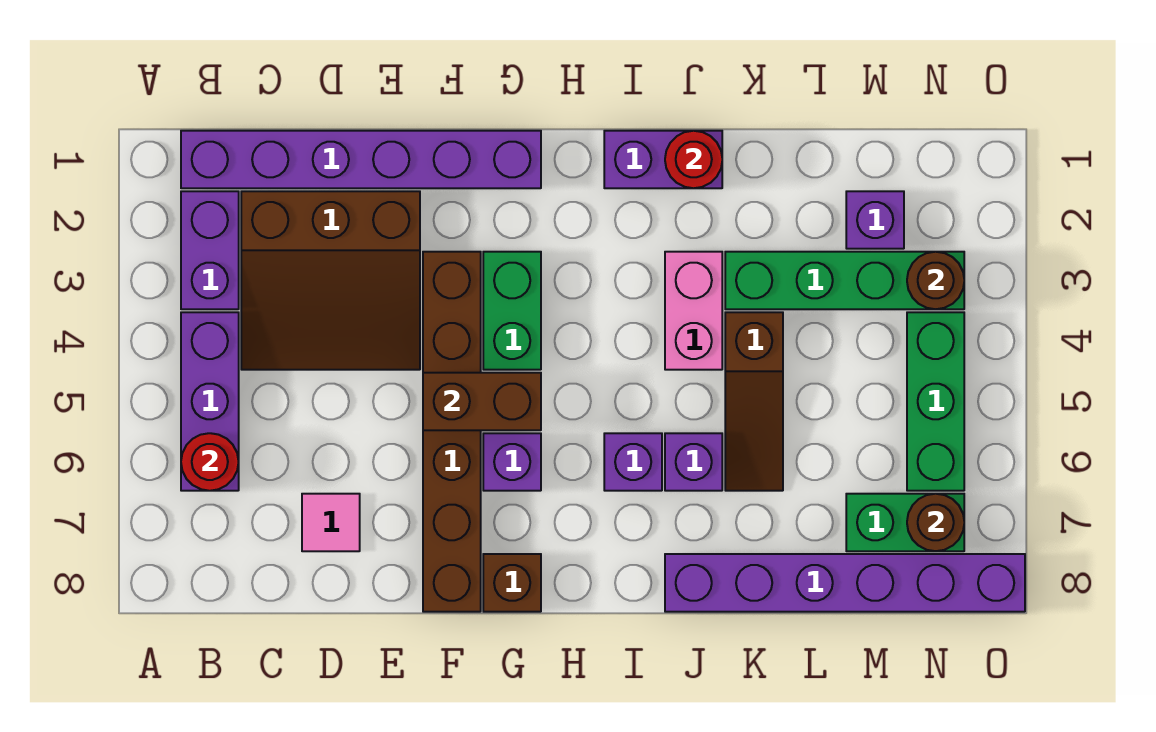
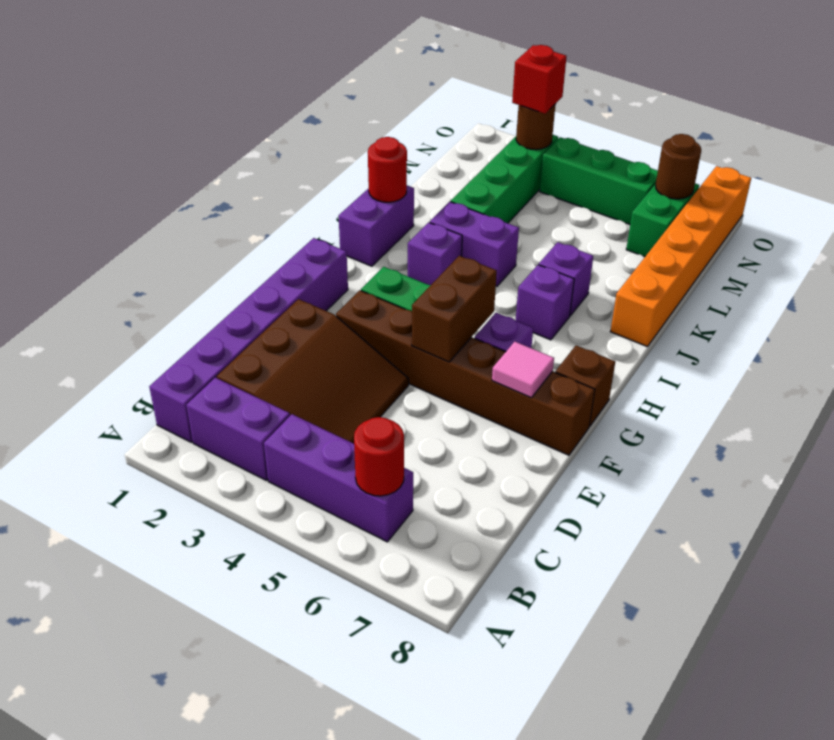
pink tile D7 level 1 -> pink tile F7 level 2
pink brick J3:J4 level 1 -> purple brick J3:J4 level 1
purple brick J8:O8 level 1 -> orange brick J8:O8 level 1
brown slope K4:K6 level 1 top 4 -> none
purple brick M2 level 1 -> purple brick I3 level 1
none -> red brick N3 level 3

